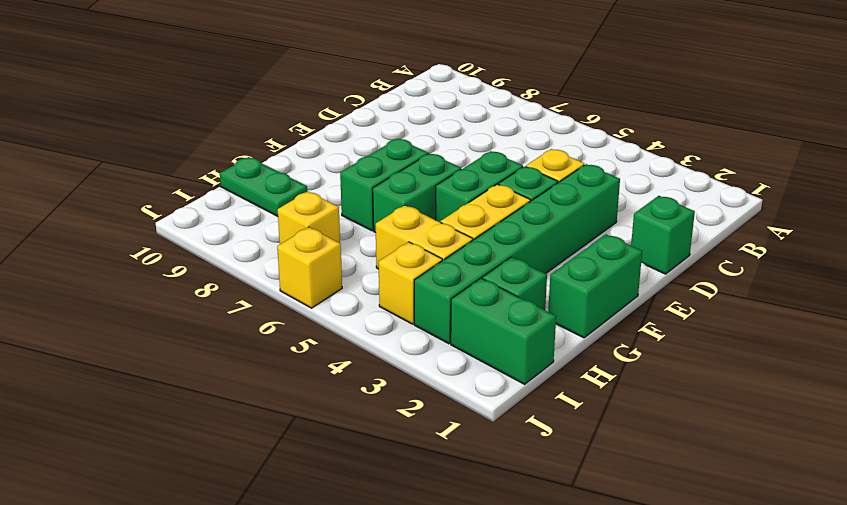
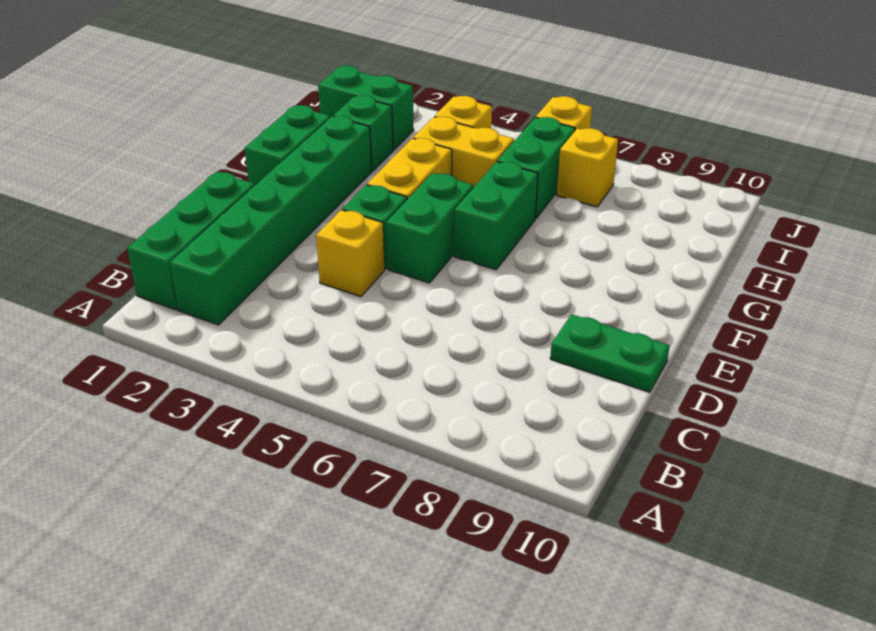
green brick D1 level 1 -> green brick B1:D1 level 1
green brick D3:I3 level 1 -> green brick B2:G2 level 1
green brick F7:G7 level 1 -> green brick H6:I6 level 1
green plate H9:H10 level 1 -> green plate D9:D10 level 1

